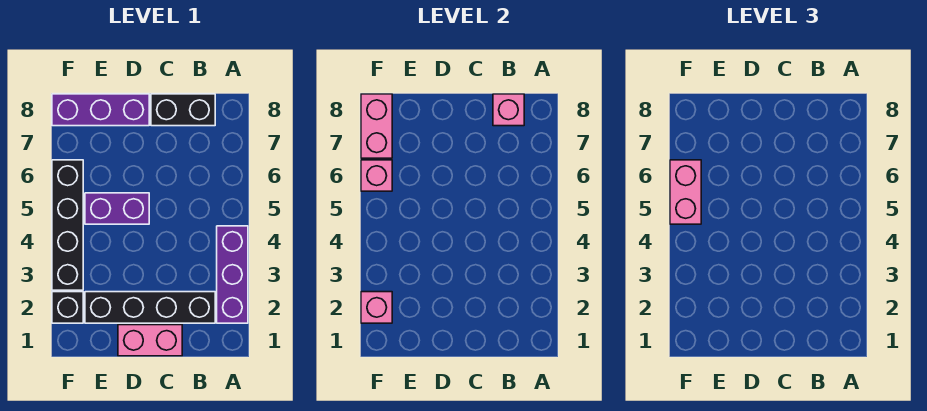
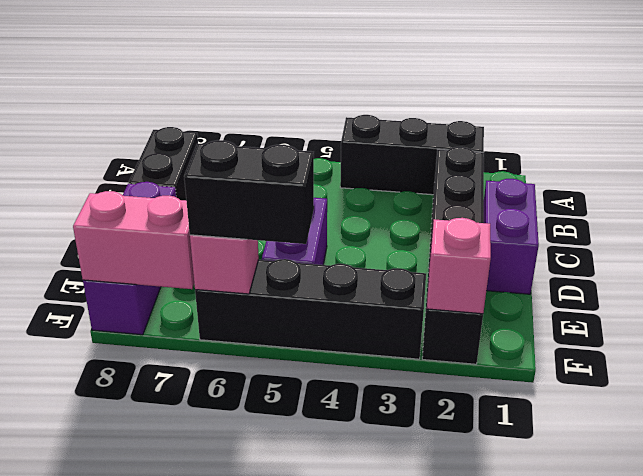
purple brick A2:A4 level 1 -> black brick A2:A4 level 1
pink brick B8 level 2 -> none
pink brick C1:D1 level 1 -> purple brick C1:D1 level 1
pink brick F5:F6 level 3 -> black brick F5:F6 level 3

